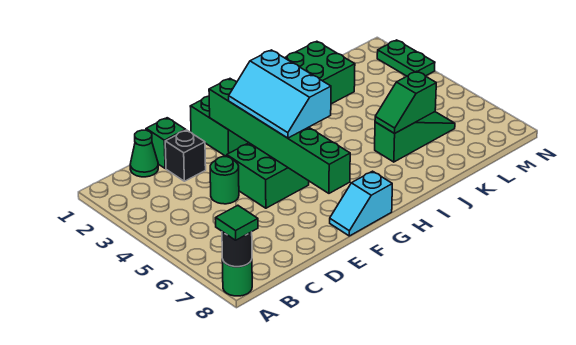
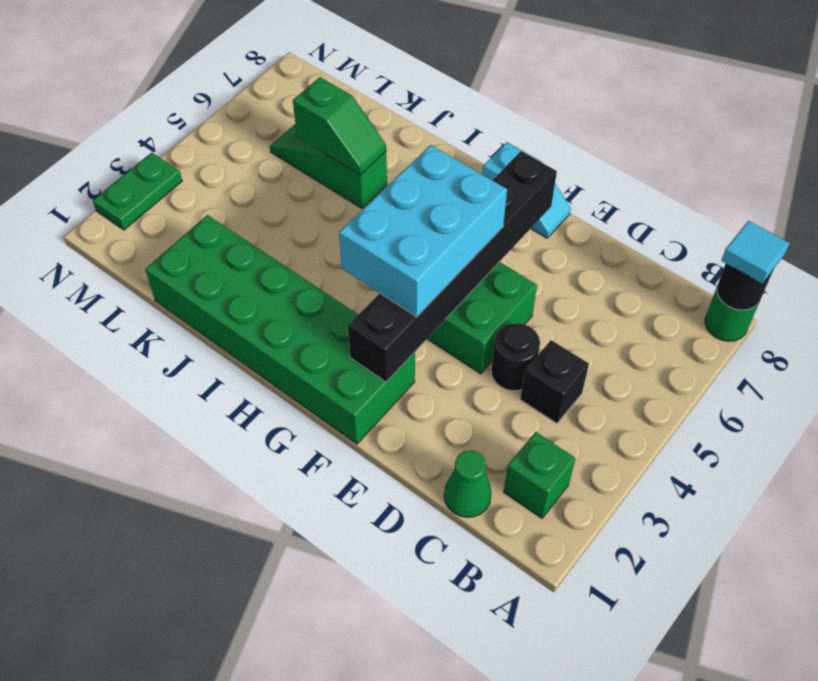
green tile A8 level 3 -> cyan tile A8 level 3
green brick D1 level 1 -> green brick B2 level 1
black brick D2 level 1 -> black brick C4 level 1
green round brick D4 level 1 -> black round brick D4 level 1
green brick F2:F7 level 2 -> black brick F2:F7 level 2
cyan slope F3:G5 level 3 top G -> cyan brick F3:G5 level 3

